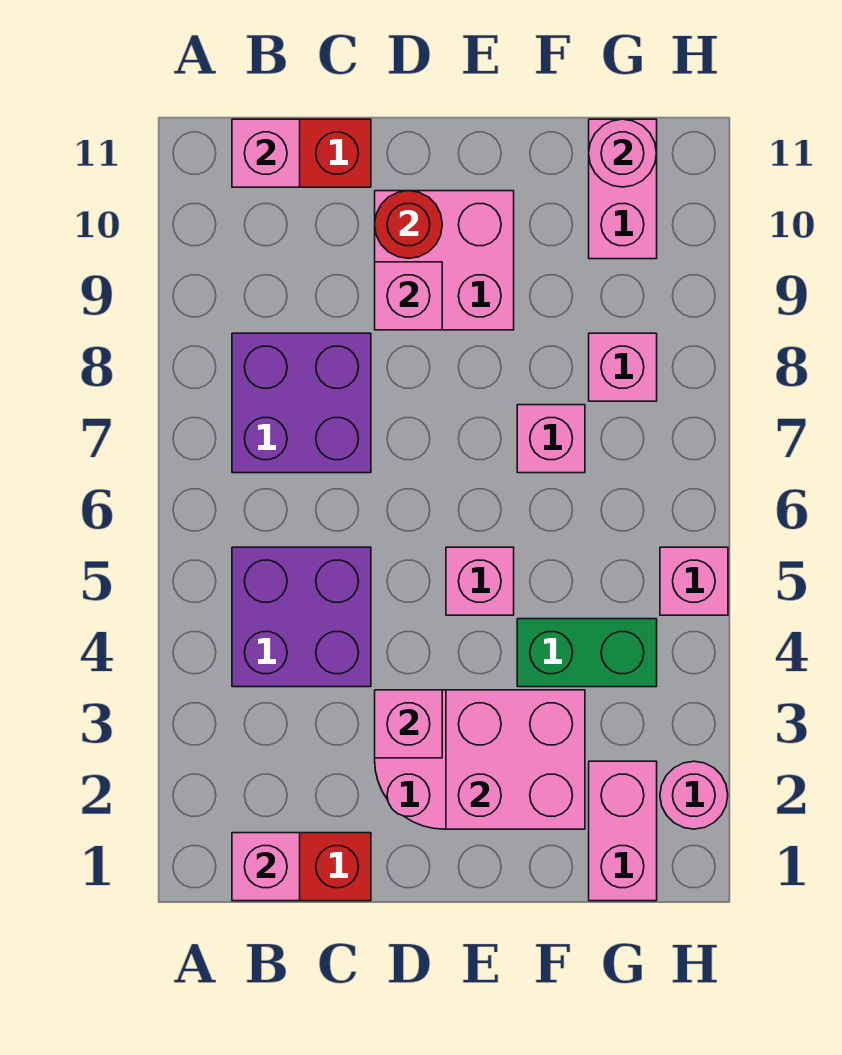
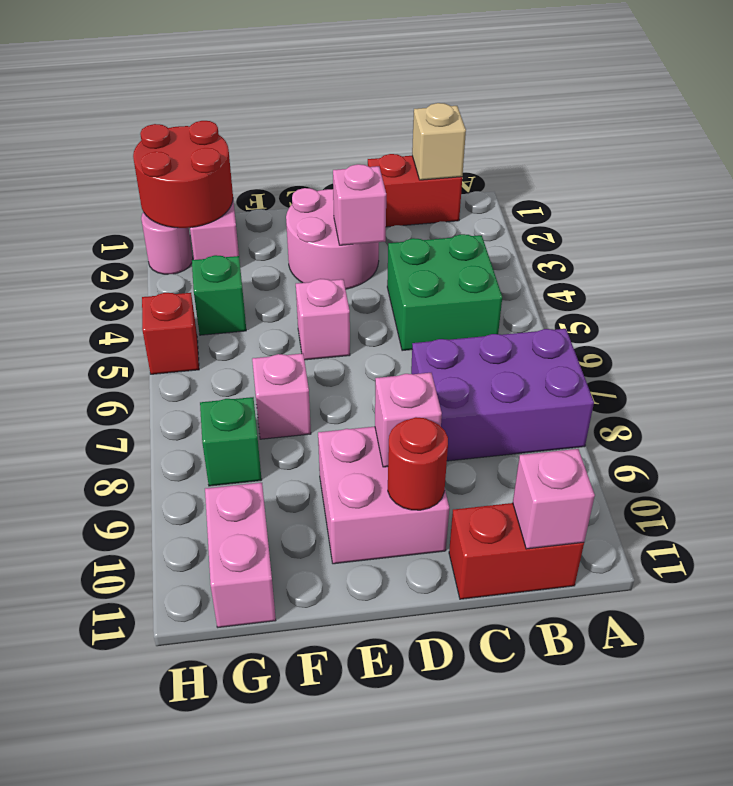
pink brick B1 level 2 -> tan brick B1 level 2
purple brick B4:C5 level 1 -> green brick B4:C5 level 1
purple brick B7:C8 level 1 -> purple brick A7:C8 level 1
pink brick E2:F3 level 2 -> none
green brick F4:G4 level 1 -> green brick G4 level 1
none -> red round brick G1:H2 level 2
pink brick G8 level 1 -> green brick G8 level 1
pink round brick G11 level 2 -> none
pink brick H5 level 1 -> red brick H5 level 1

